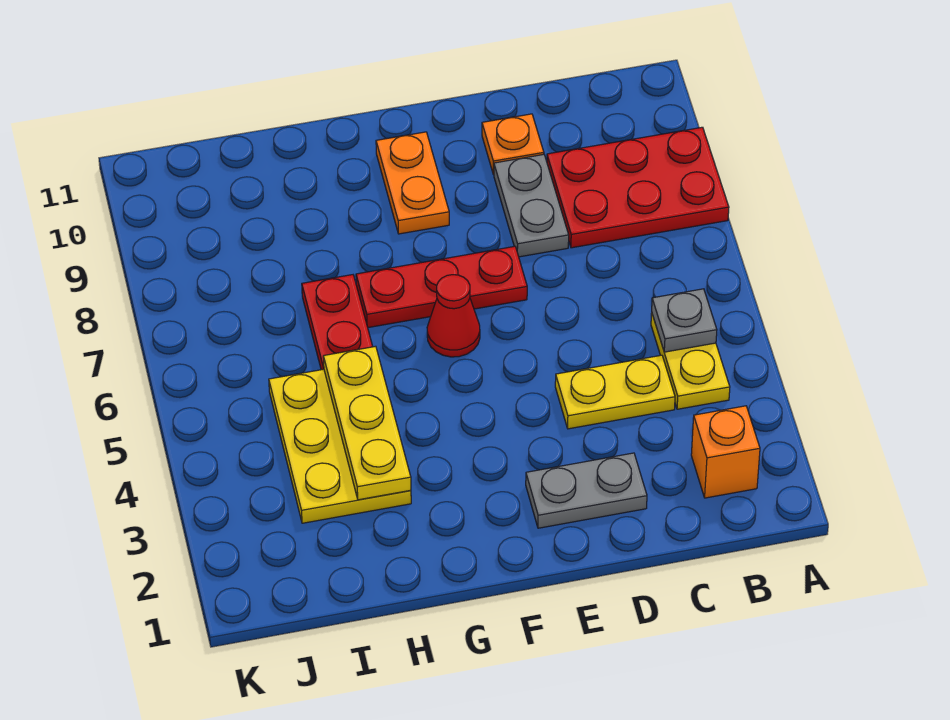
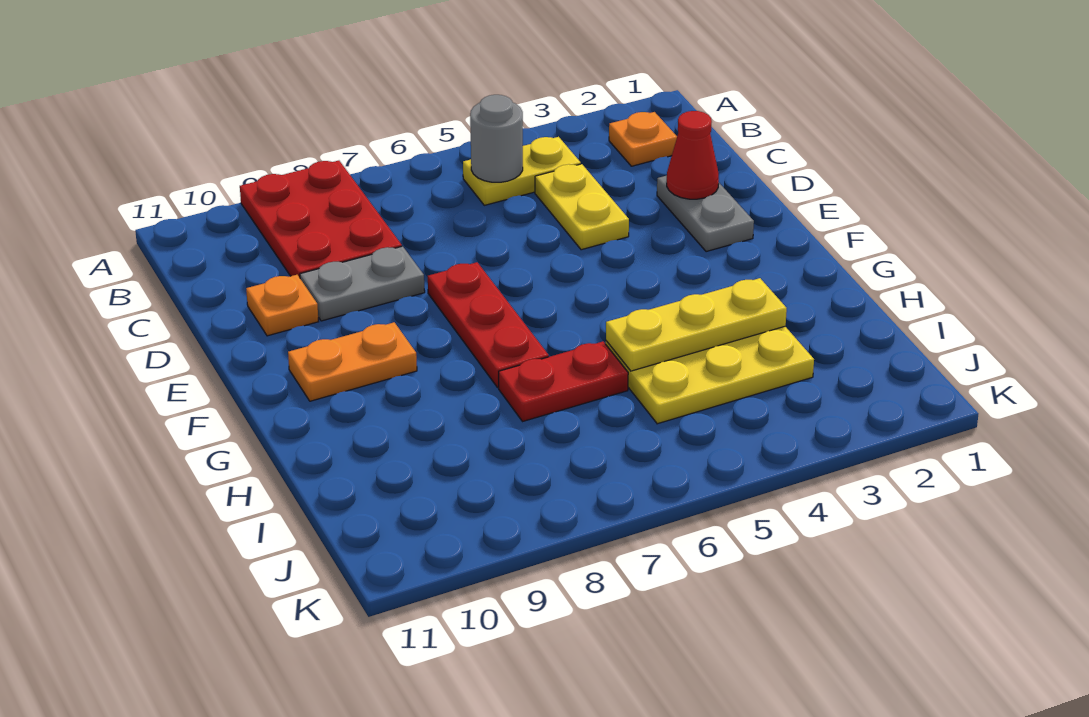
orange brick B2 level 1 -> orange plate B2 level 1
grey plate B5 level 2 -> grey round brick B5 level 2
red cone F6 level 1 -> red cone D2 level 2

